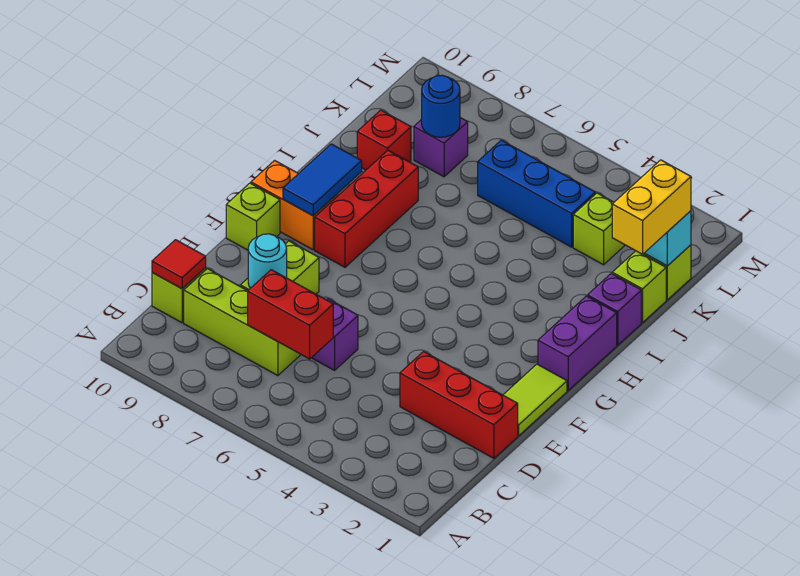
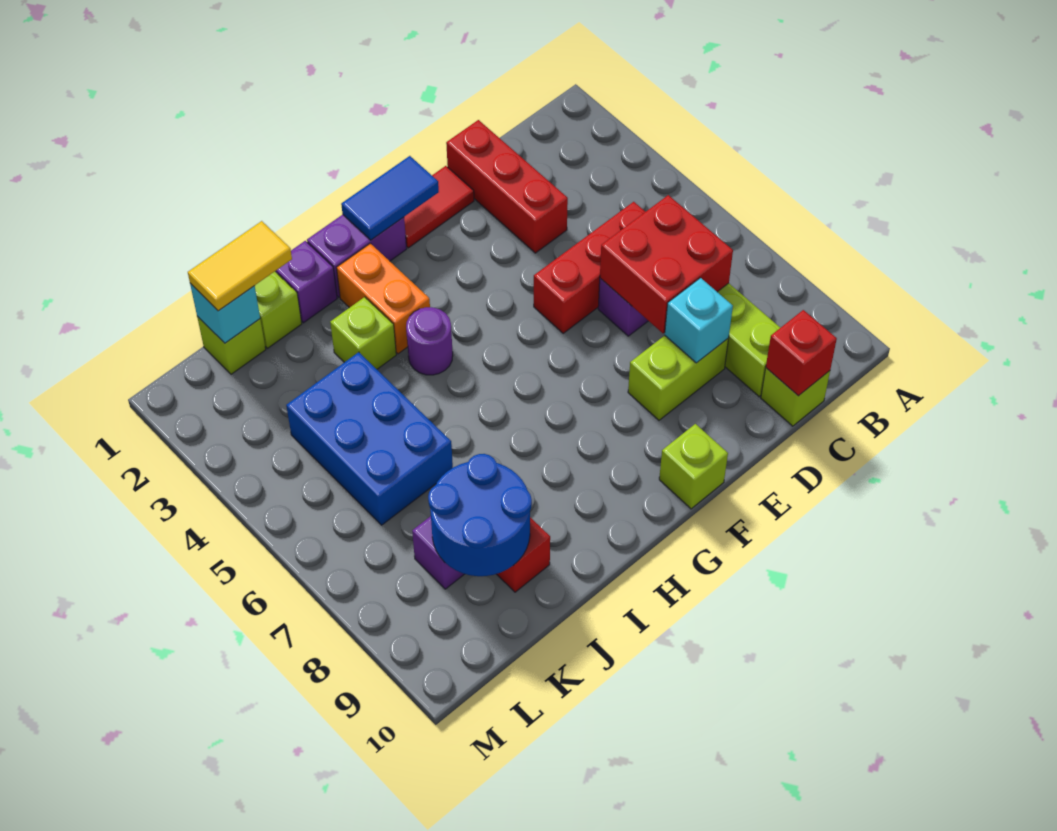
red brick C6:C7 level 2 -> red brick C6:D7 level 2
red tile C10 level 2 -> red brick C10 level 2
cyan round brick D8 level 2 -> cyan brick D8 level 2
lime tile E1:F1 level 1 -> red tile E1:F1 level 1
red brick G8:I8 level 1 -> red brick C5:E5 level 1
orange brick G9:G10 level 1 -> orange brick H2:H3 level 1
blue tile G9:H9 level 2 -> blue tile F1:G1 level 2
none -> purple round brick H4 level 1
yellow brick J1:K1 level 3 -> yellow tile J1:K1 level 3
lime brick K3 level 1 -> lime brick I3 level 1
blue brick K4:K6 level 1 -> blue brick J4:K6 level 1
blue round brick K8 level 2 -> blue round brick J8:K9 level 2

